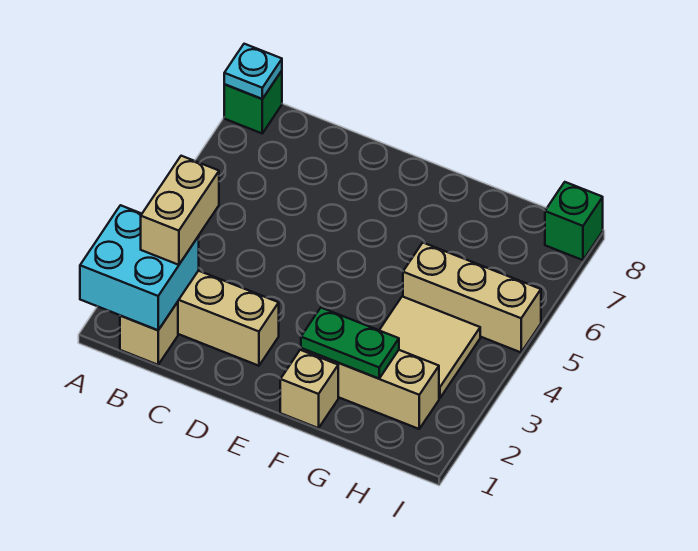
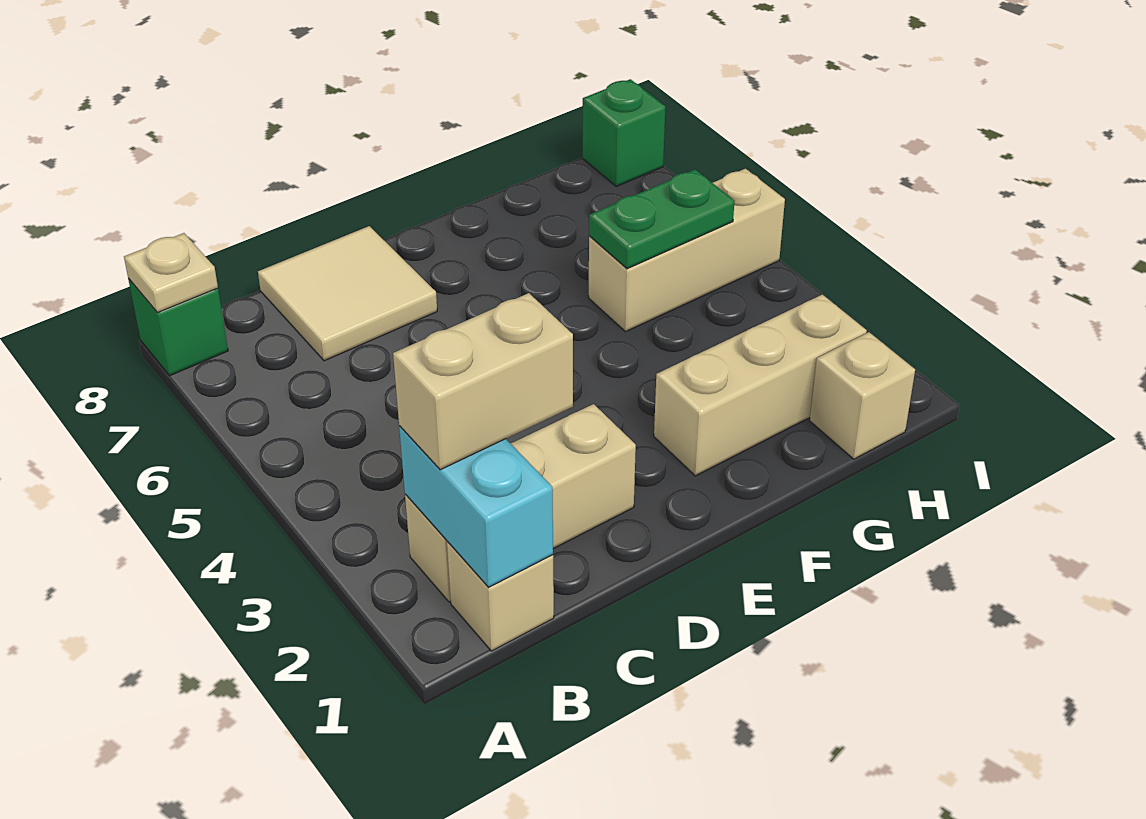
cyan brick A1:B2 level 2 -> cyan brick B1:B2 level 2
cyan plate A8 level 2 -> tan plate A8 level 2
tan brick B2:B3 level 3 -> tan brick B2:C2 level 3
tan brick F1 level 1 -> tan brick H1 level 1
green plate F2:G2 level 2 -> green plate G5:H5 level 2
tan tile G3:H4 level 1 -> tan tile C7:D8 level 1

